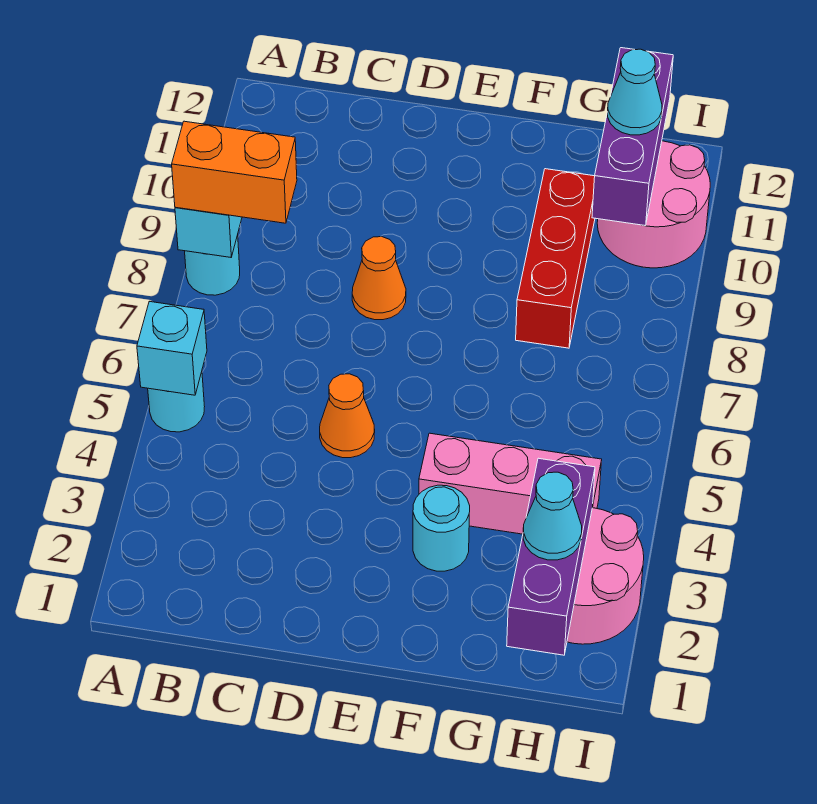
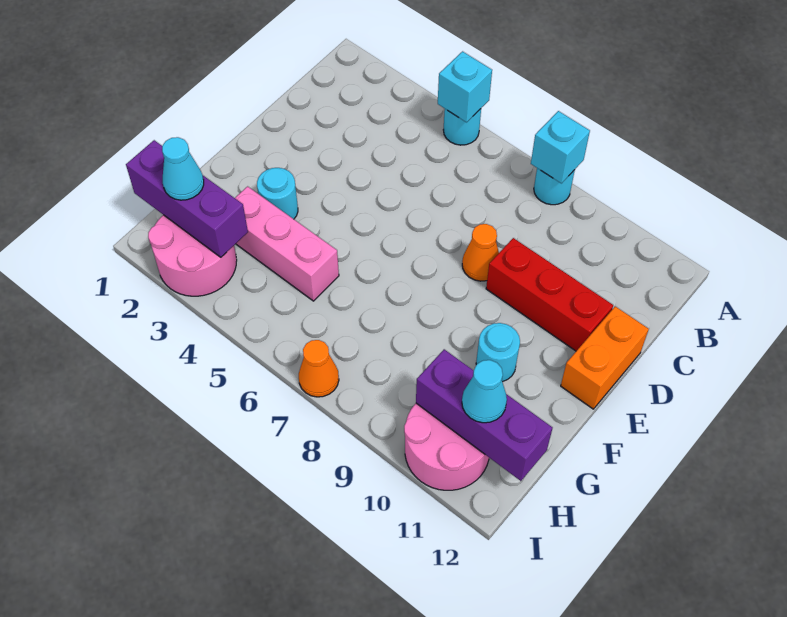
orange brick A8:B8 level 3 -> orange brick D12:E12 level 1
orange cone D5 level 1 -> orange cone I7 level 1
pink brick F4:H4 level 1 -> pink brick G3:G5 level 1
none -> cyan round brick F10 level 1
red brick G8:G10 level 1 -> red brick D9:D11 level 1

